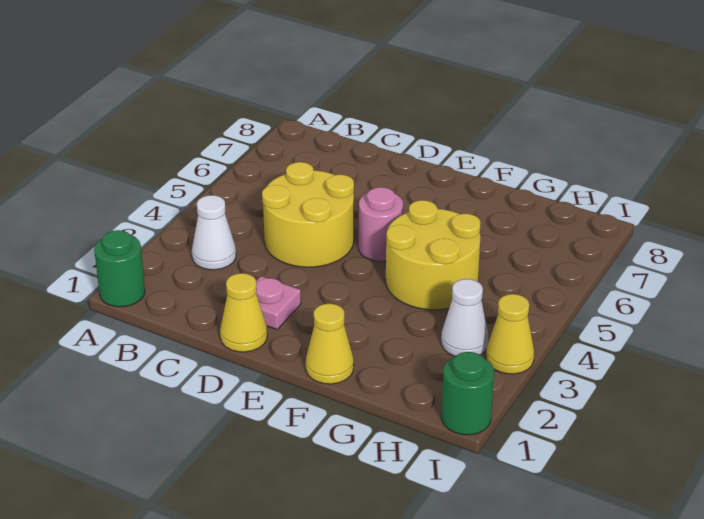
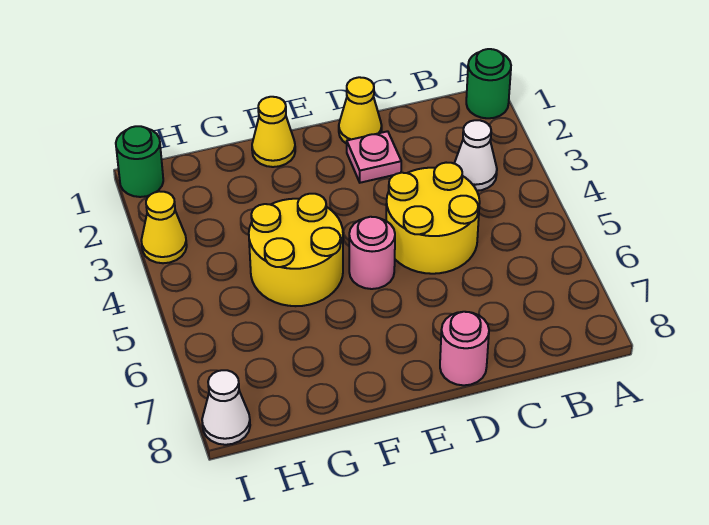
none -> pink round brick D8 level 1
white cone H3 level 1 -> white cone I8 level 1

